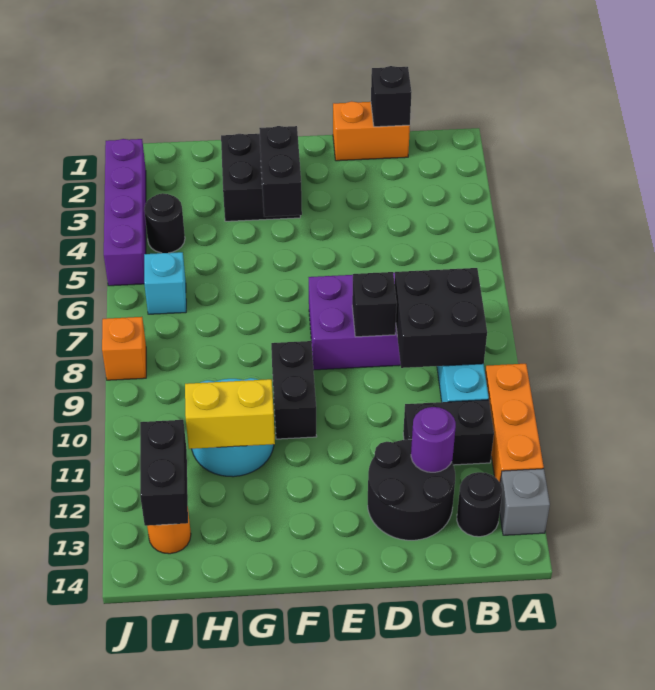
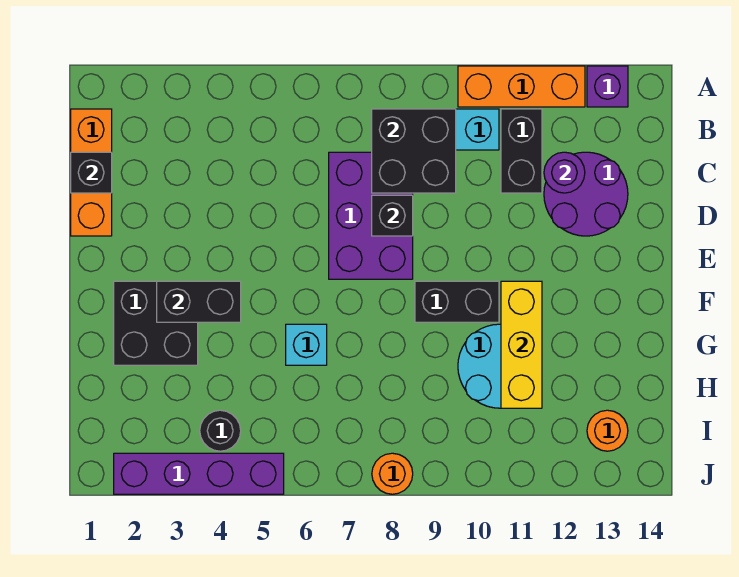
grey brick A13 level 1 -> purple brick A13 level 1
black round brick B13 level 1 -> none
orange brick C1:D1 level 1 -> orange brick B1:D1 level 1
black round brick C12:D13 level 1 -> purple round brick C12:D13 level 1
yellow brick G11:H11 level 2 -> yellow brick F11:H11 level 2
cyan brick I6 level 1 -> cyan brick G6 level 1
black brick I12:I13 level 2 -> none
orange brick J8 level 1 -> orange round brick J8 level 1

